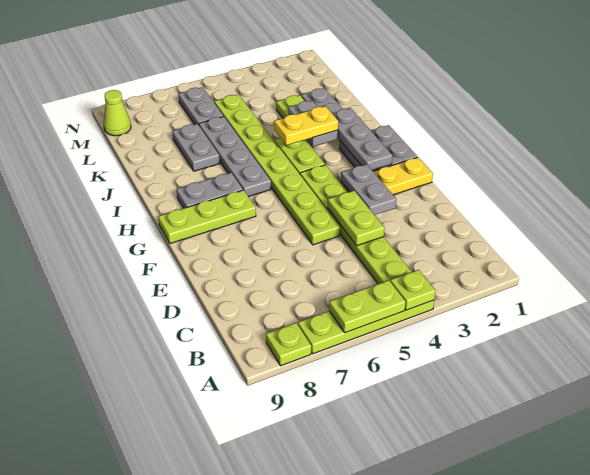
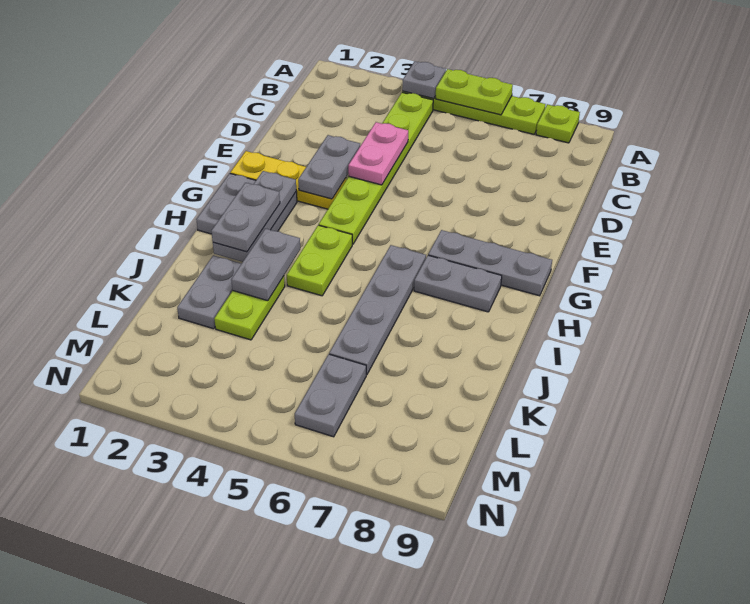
lime plate A4 level 2 -> grey plate A4 level 2
lime plate D4:E4 level 2 -> pink plate D4:E4 level 2
lime plate E5:L5 level 1 -> none
lime plate G7:G9 level 1 -> grey plate G7:G9 level 1
yellow plate I3:I4 level 3 -> none
grey plate J7:K7 level 1 -> grey plate H2:I2 level 3
lime cone M9 level 1 -> none

